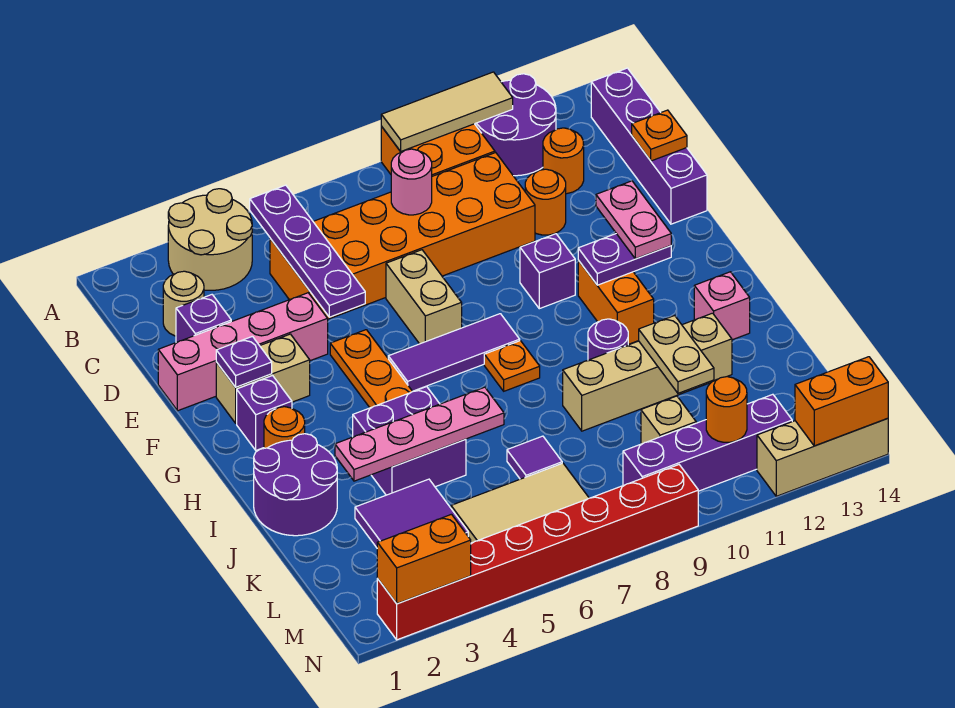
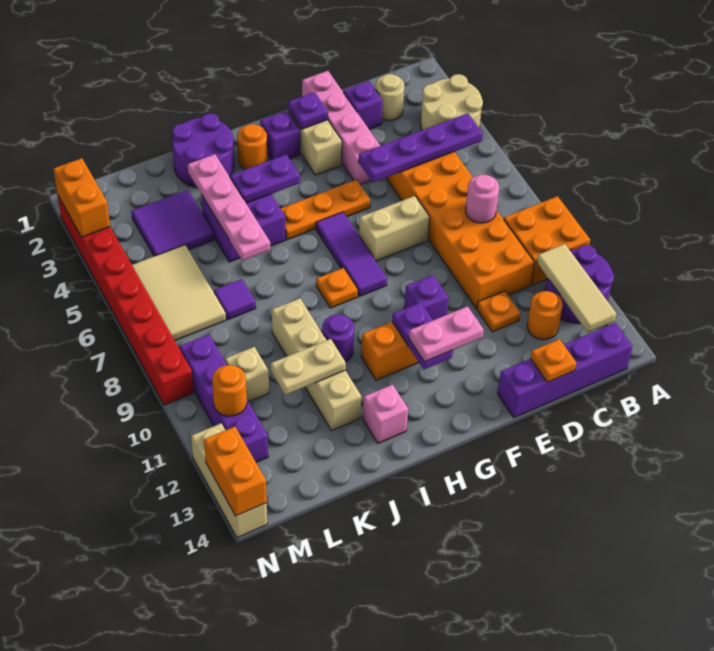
tan tile A9:A11 level 2 -> tan tile B11:B13 level 2
orange round brick D11 level 1 -> orange plate D11 level 1
none -> purple plate H4:I4 level 2

